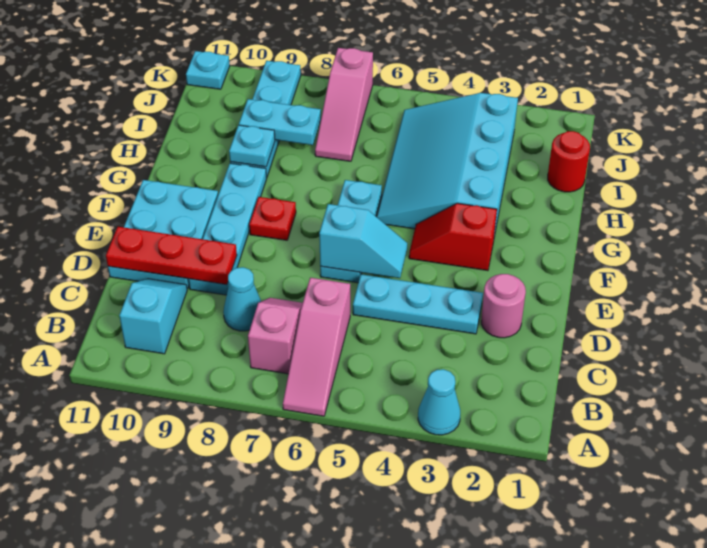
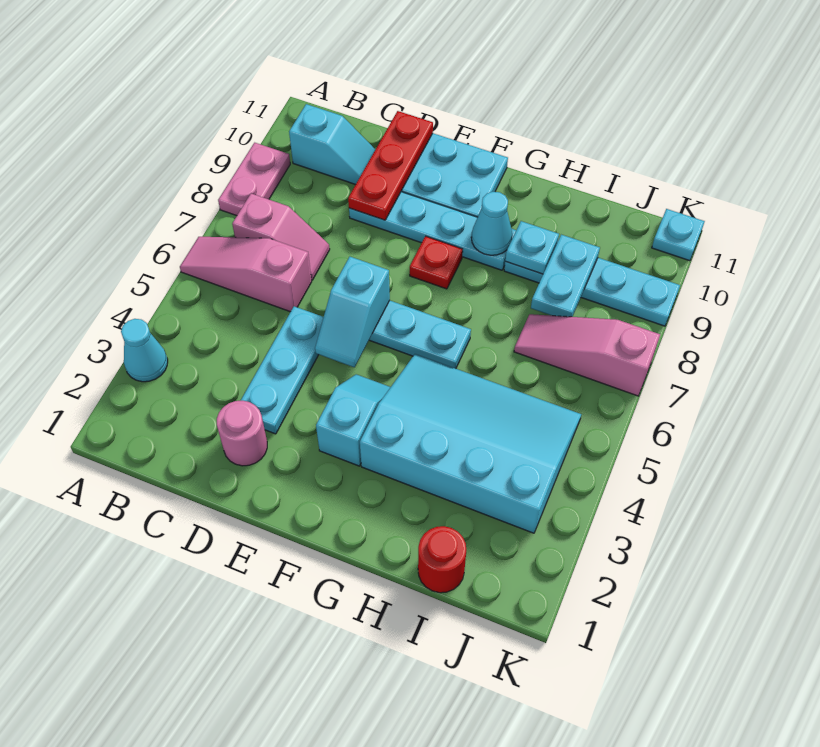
none -> pink plate A8:A9 level 1
cyan cone C8 level 1 -> cyan cone G9 level 2
red slope F3:F4 level 1 top 3 -> cyan slope F3:F4 level 1 top 3

